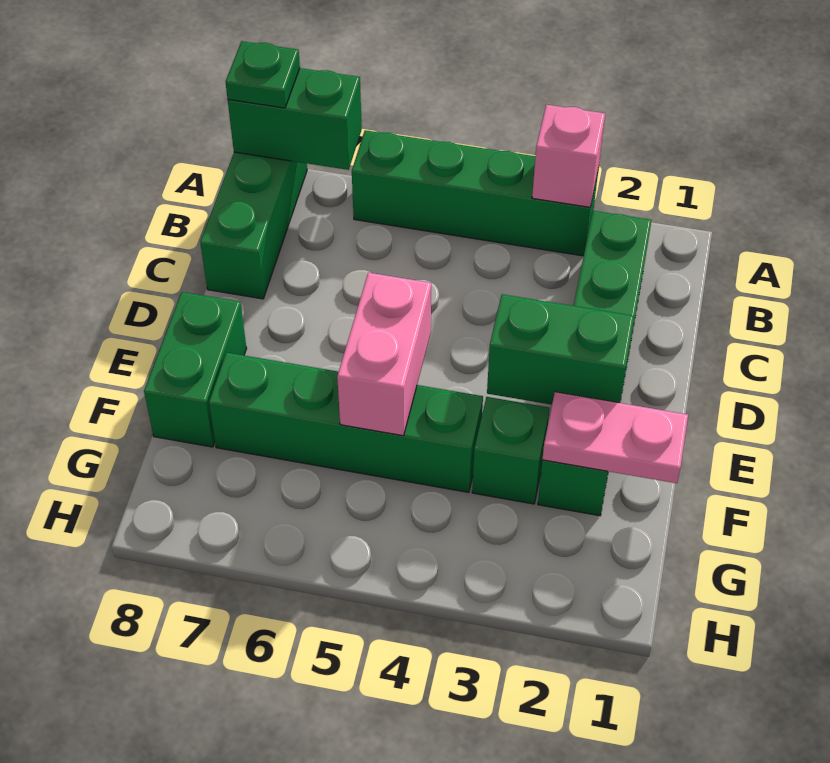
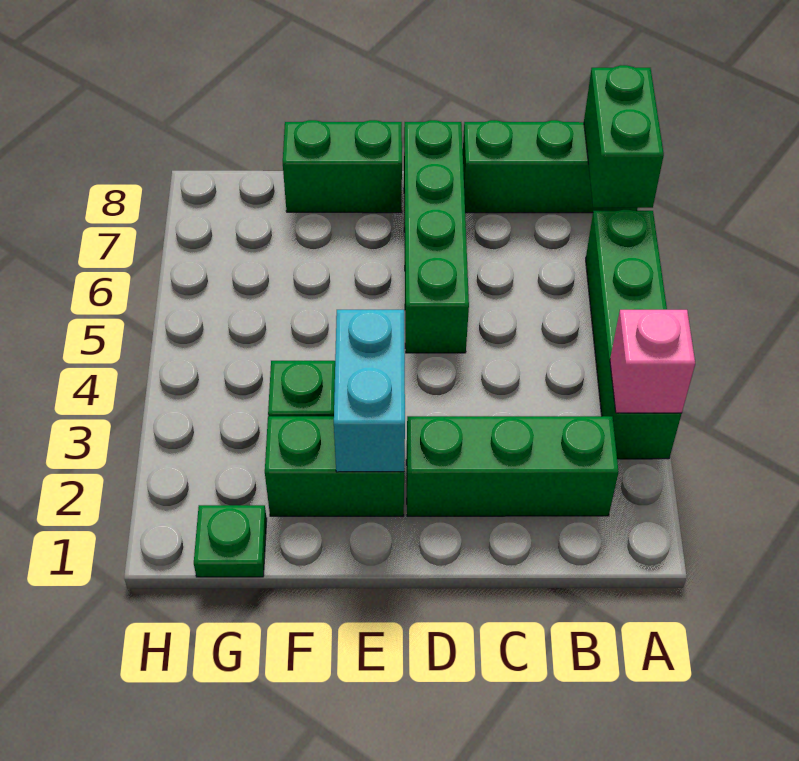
green plate A8 level 3 -> green plate G1 level 1
green brick E2:E3 level 2 -> cyan brick E2:E3 level 2
pink brick E5:F5 level 2 -> none
pink plate F1:F2 level 2 -> none
green brick F4:F7 level 1 -> green brick D5:D8 level 1

